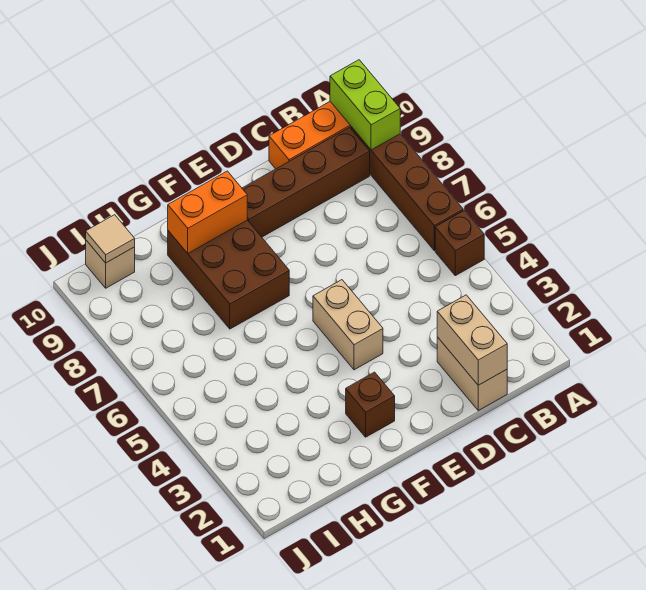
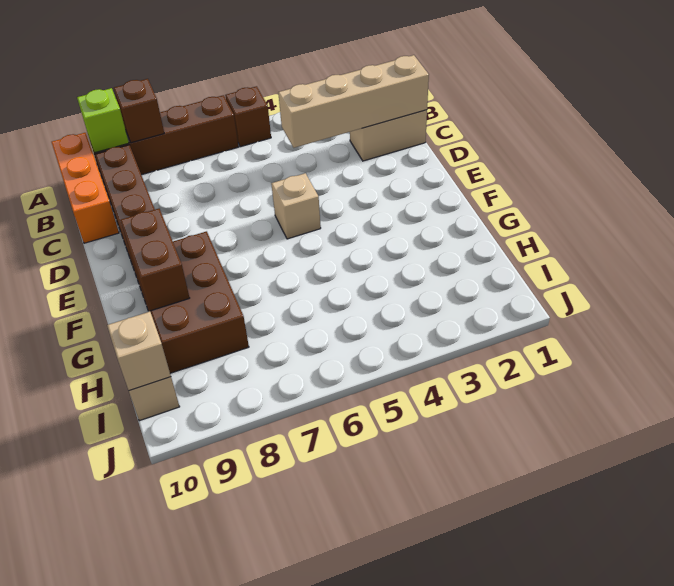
lime brick A9:A10 level 2 -> lime brick A9 level 2
tan brick C1:C2 level 2 -> tan brick C1:C4 level 2
tan brick E4:E5 level 1 -> tan brick E5 level 1
brown brick F2 level 1 -> brown brick A8 level 2
brown brick F7:G9 level 1 -> brown brick F8:H9 level 1
orange brick F9:G9 level 2 -> brown brick F9:G9 level 2
tan tile I10 level 2 -> tan brick I10 level 2

